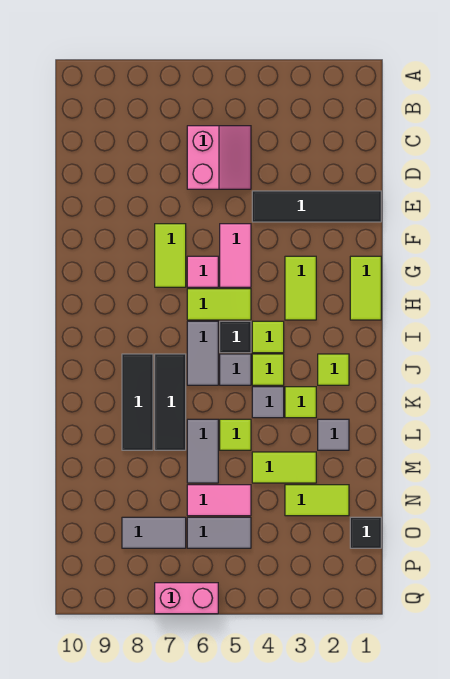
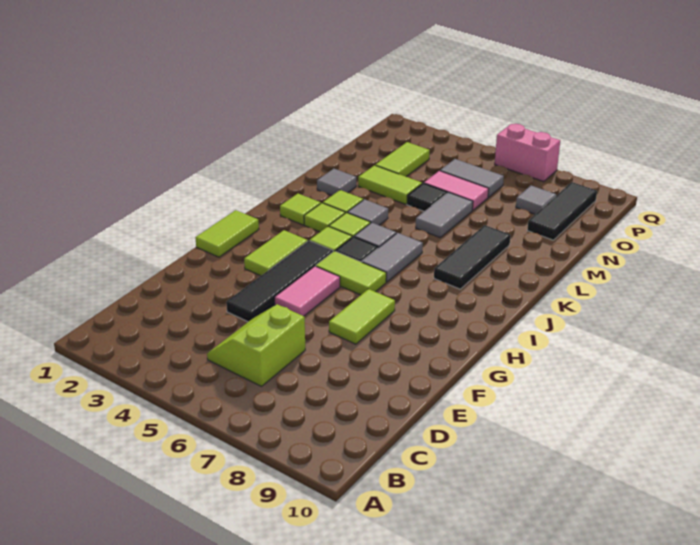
pink slope C5:D6 level 1 top 6 -> lime slope C5:D6 level 1 top 6
black tile E1:E4 level 1 -> black tile E4:H4 level 1
pink tile G6 level 1 -> none
black tile J7:L7 level 1 -> black tile N9:P9 level 1
lime tile L5 level 1 -> lime tile J3 level 1
lime tile N2:N3 level 1 -> lime tile N3:O3 level 1
black tile O1 level 1 -> black tile M5 level 1
grey tile O7:O8 level 1 -> grey tile O8 level 1

